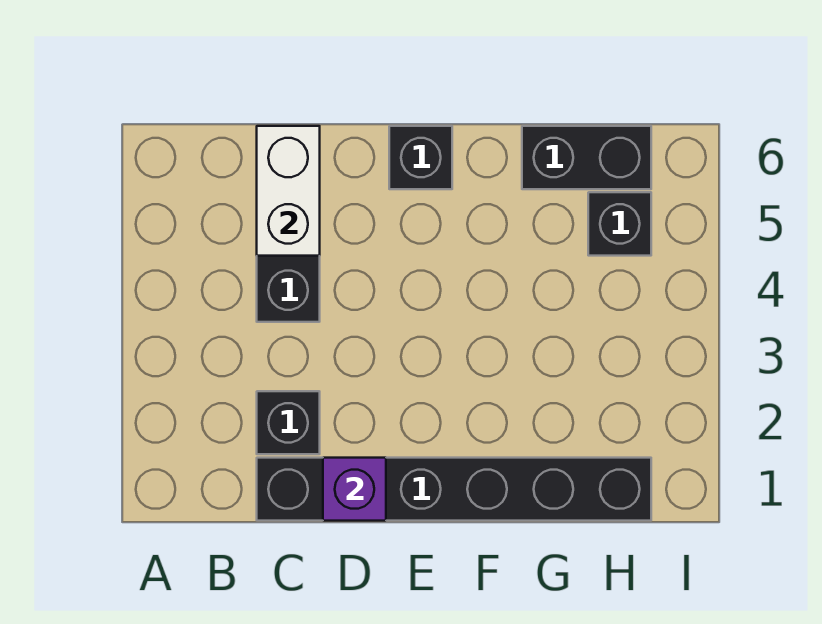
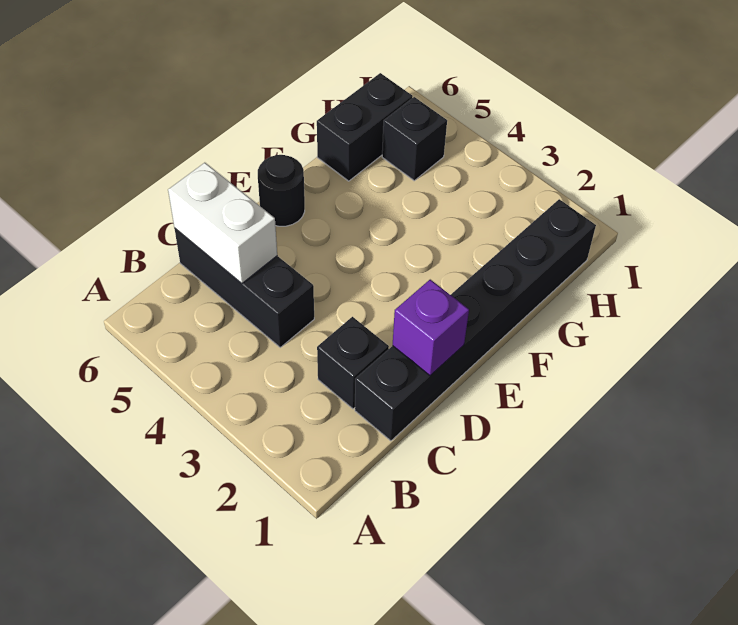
black brick E6 level 1 -> black round brick E6 level 1

